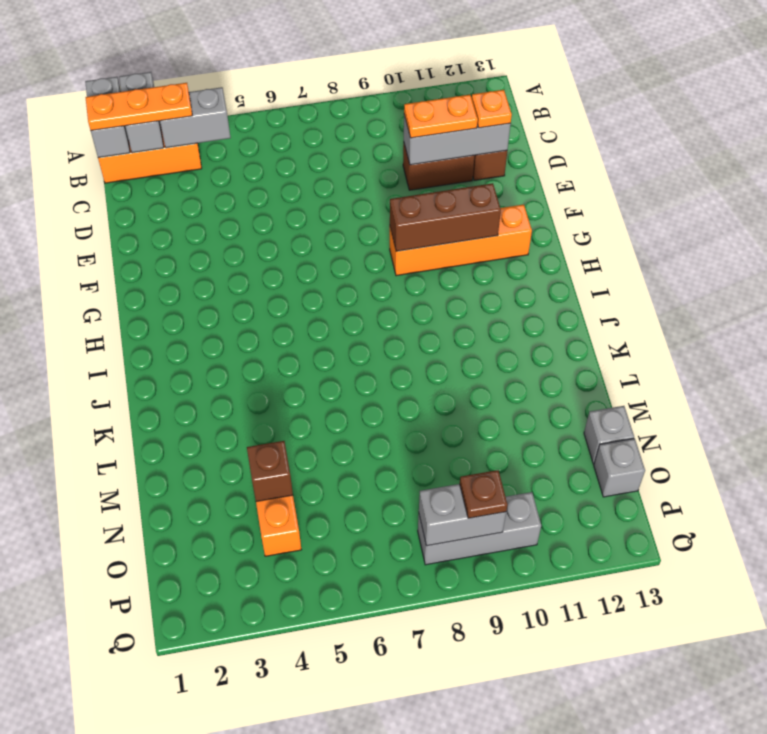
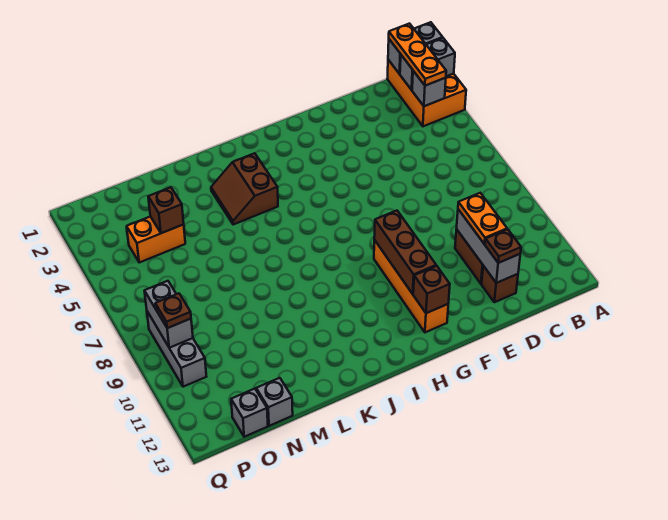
grey brick B3:B4 level 2 -> grey brick B3 level 2
orange plate D12 level 3 -> brown plate D12 level 3
none -> brown brick G12 level 2
none -> brown slope J3:K4 level 1 top J

